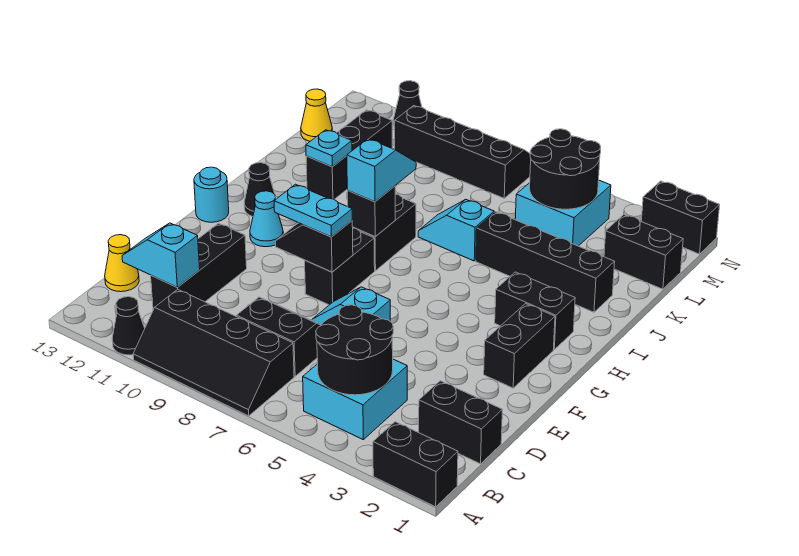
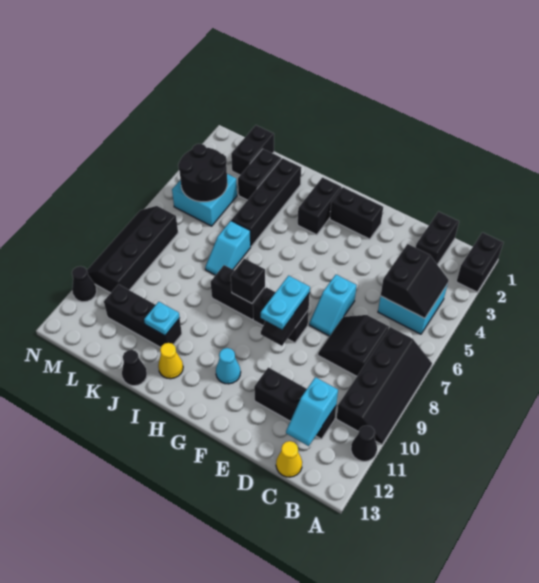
black round brick B4:C5 level 2 -> black slope B4:C5 level 2 top C
cyan round brick G13 level 1 -> none
cyan slope H8:I8 level 3 top H -> none
black cone H12 level 1 -> black cone J13 level 1
yellow cone L13 level 1 -> yellow cone I12 level 1
black brick N1:N2 level 1 -> black brick K2:K3 level 1

